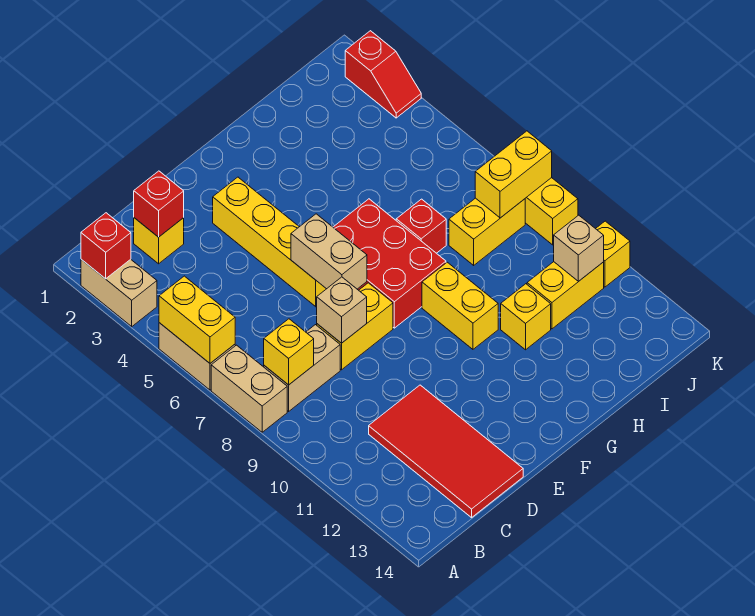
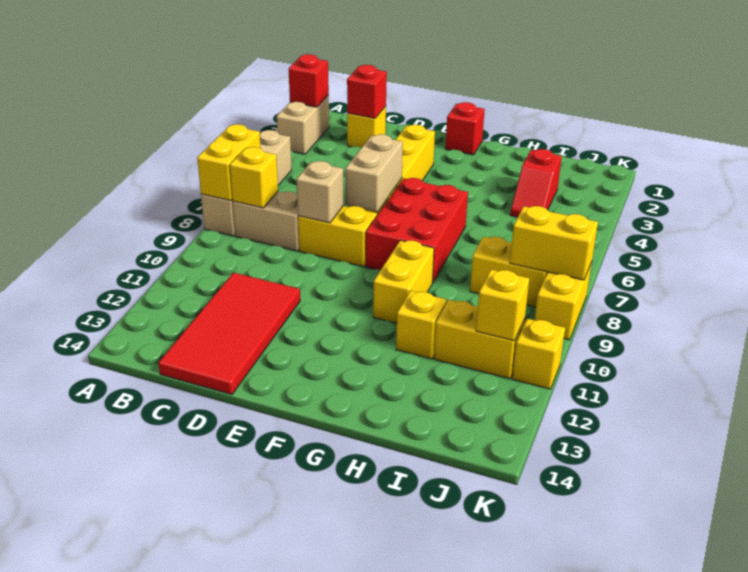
yellow brick A5:A6 level 2 -> yellow brick A7:A8 level 2
red brick H7 level 1 -> red brick F1 level 1
tan brick J11 level 2 -> yellow brick J11 level 2
red slope K2:K3 level 1 top 2 -> red slope I3:I4 level 1 top 3

